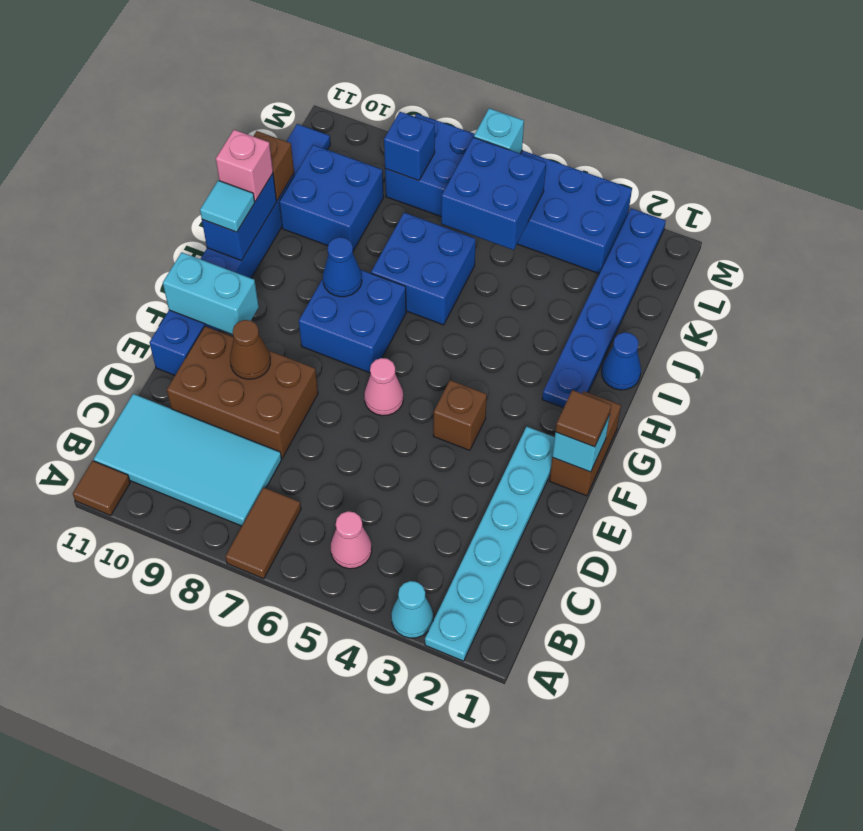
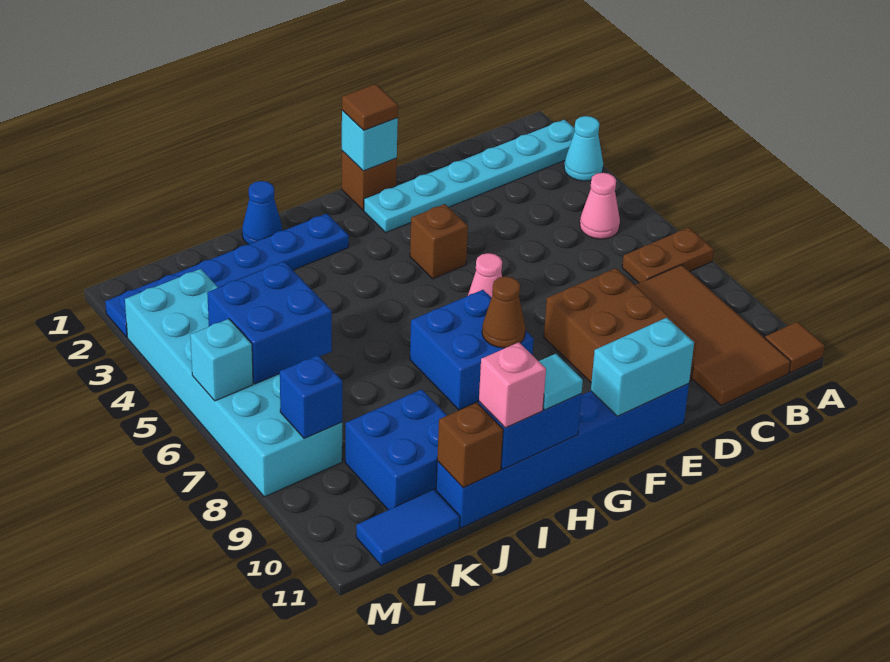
brown tile A7:B7 level 1 -> brown plate A7:B7 level 1
cyan tile B8:C11 level 1 -> brown tile B8:C11 level 1
brown cone E9 level 2 -> brown cone G8 level 2
brown brick F1:G1 level 1 -> brown brick F1 level 1
cyan brick F10:F11 level 2 -> cyan brick E11:F11 level 2
blue cone H8 level 2 -> none
blue brick I6:J7 level 1 -> none
blue brick L3:M8 level 1 -> cyan brick L3:M8 level 1

